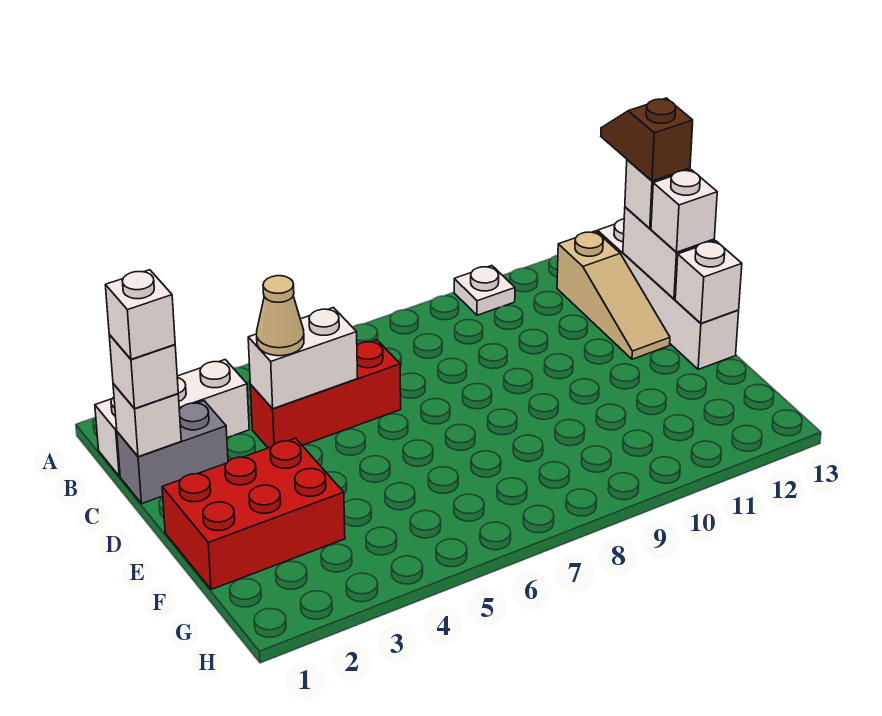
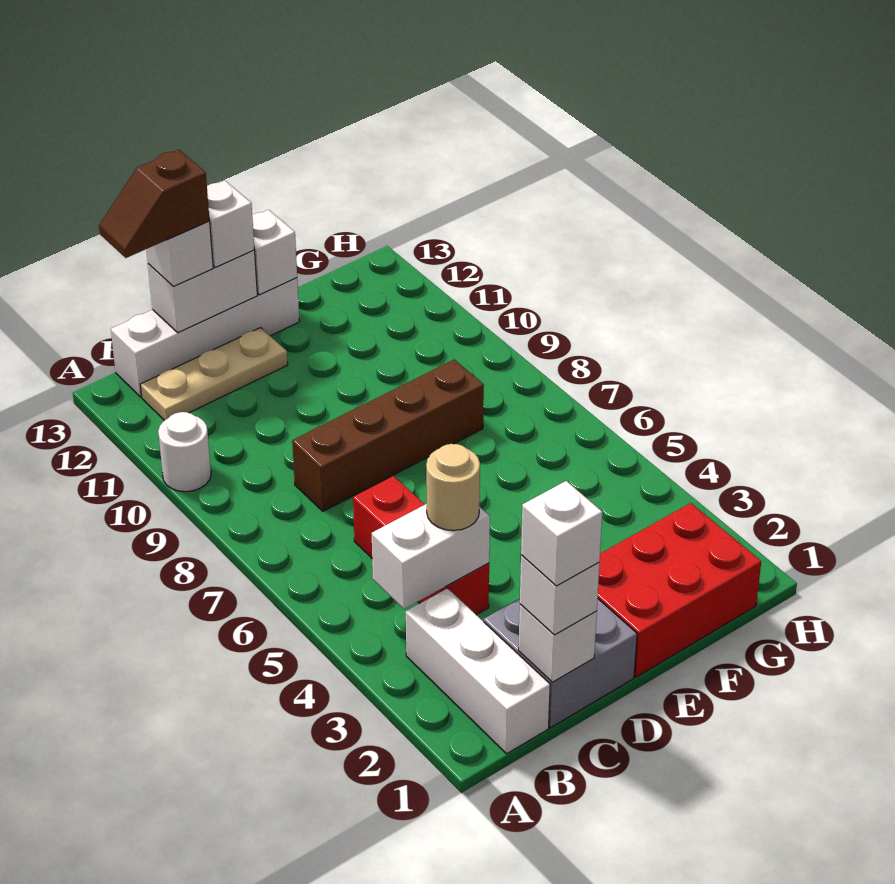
white plate A10 level 1 -> white round brick A10 level 1
tan slope B12:D12 level 1 top B -> tan plate B12:D12 level 1
grey brick C1:C2 level 1 -> grey brick C1:D2 level 1
white brick C4:C5 level 2 -> white brick B4:C4 level 2
tan cone C4 level 3 -> tan round brick C4 level 3
none -> brown brick C8:F8 level 1
red brick E1:F3 level 1 -> red brick E1:G2 level 1

